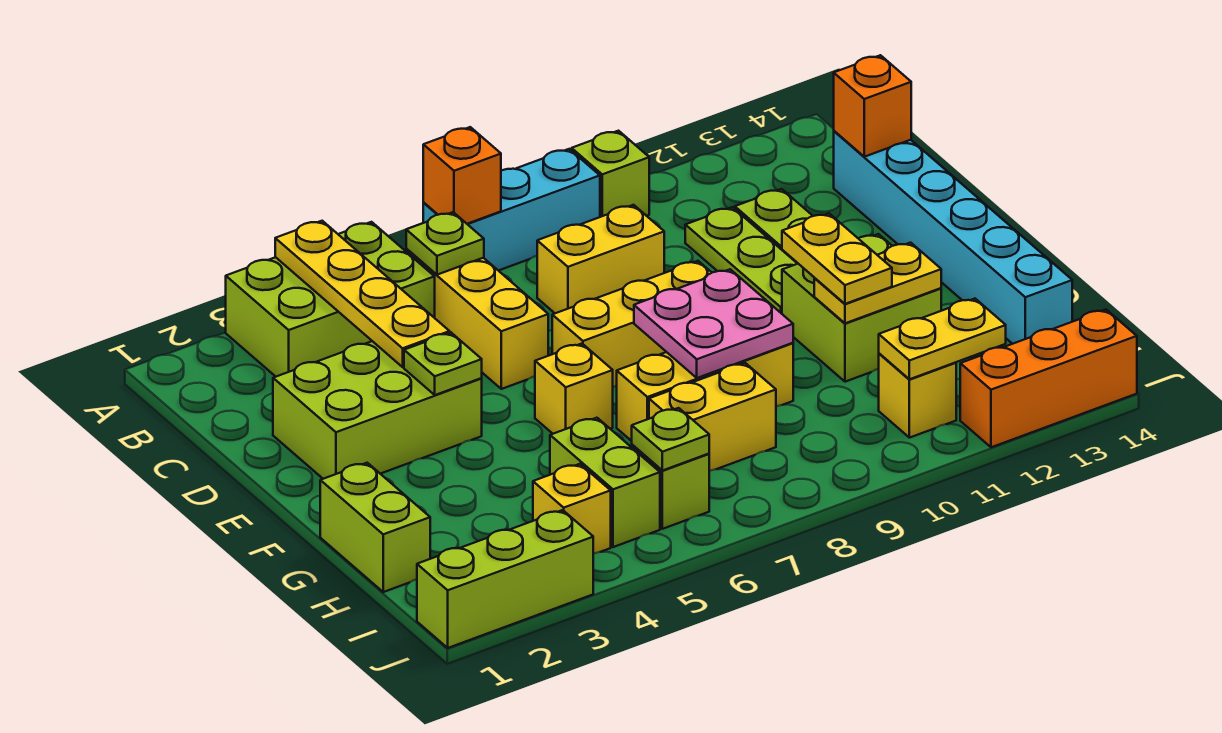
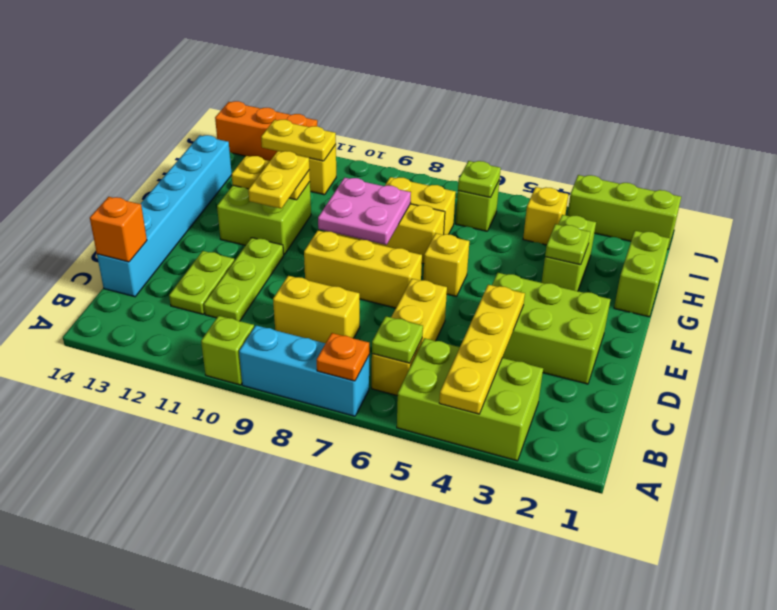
orange brick A7 level 2 -> orange plate A7 level 2
lime plate E4 level 2 -> lime plate G3 level 2
lime brick H5:I5 level 1 -> lime brick G3:H3 level 1

